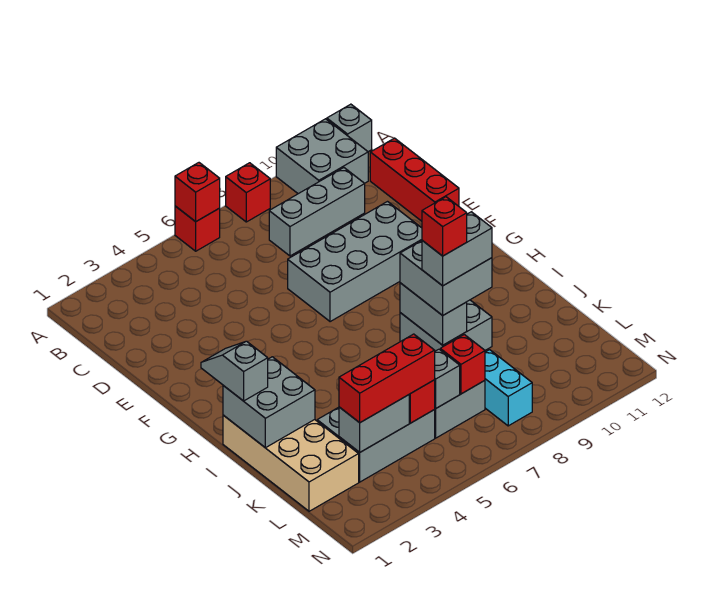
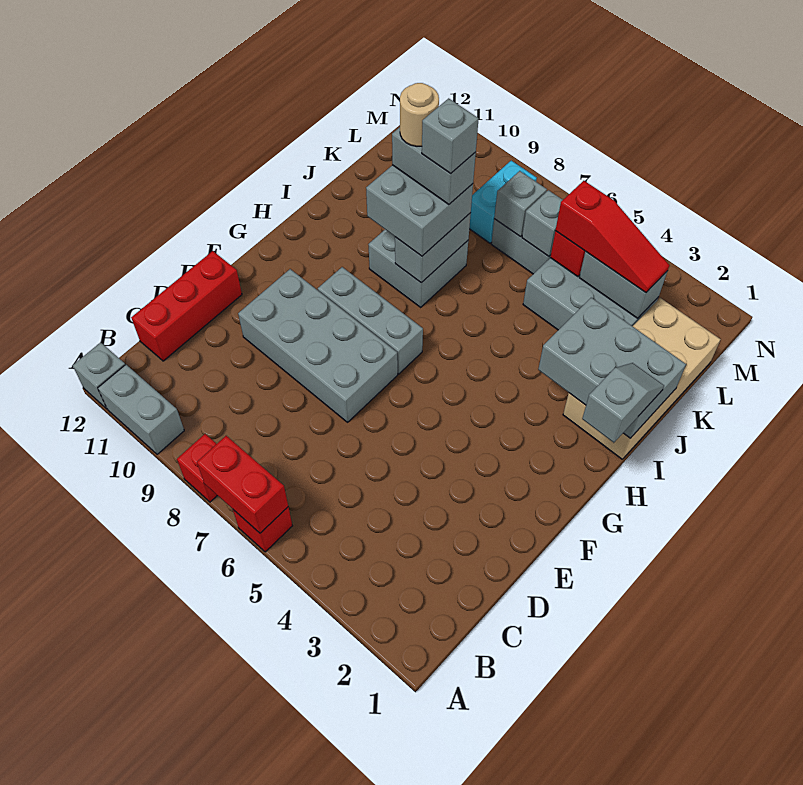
red brick A6 level 2 -> red brick A6:A7 level 2
grey brick A10:B11 level 1 -> grey brick A10:A11 level 1
grey brick C8:C10 level 1 -> grey brick G7:G9 level 1
grey slope H1:I1 level 3 top I -> grey slope H1:I1 level 3 top H
grey brick I1:J2 level 2 -> grey brick I1:J3 level 2
red brick J8 level 5 -> grey brick J8 level 5
none -> tan round brick J9 level 5
red brick L3:L5 level 3 -> red slope L3:L5 level 3 top 5
red brick L7 level 2 -> grey brick L7 level 2

